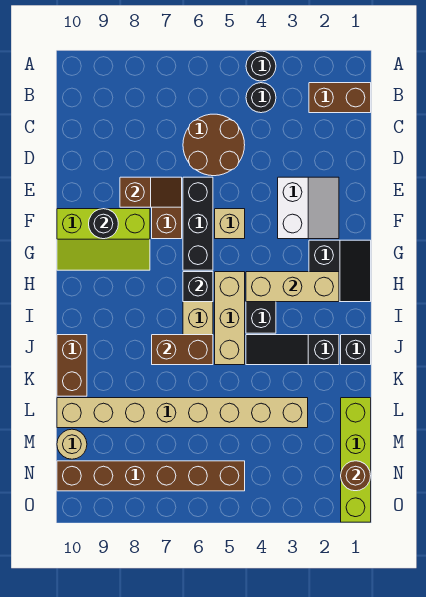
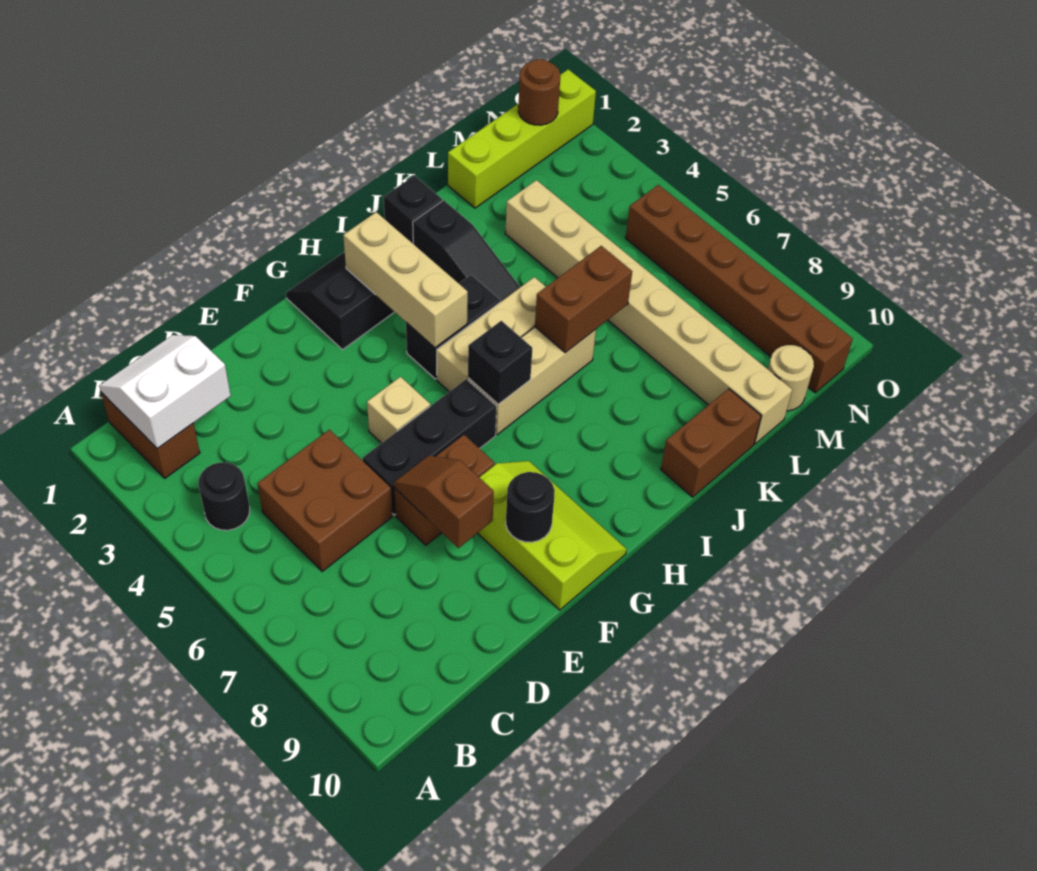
black round brick A4 level 1 -> none
brown round brick C5:D6 level 1 -> brown brick C5:D6 level 1
white slope E2:F3 level 1 top 3 -> white slope B1:C2 level 2 top 2
brown brick J6:J7 level 2 -> brown brick J6:K6 level 2

